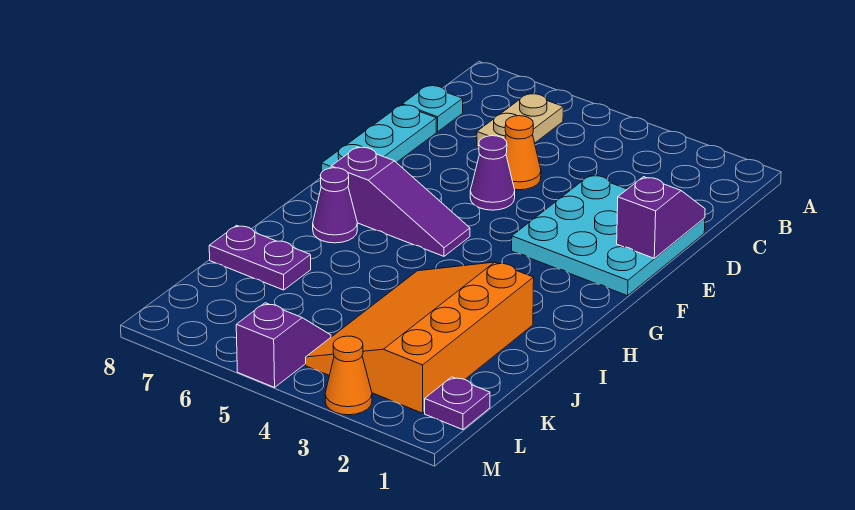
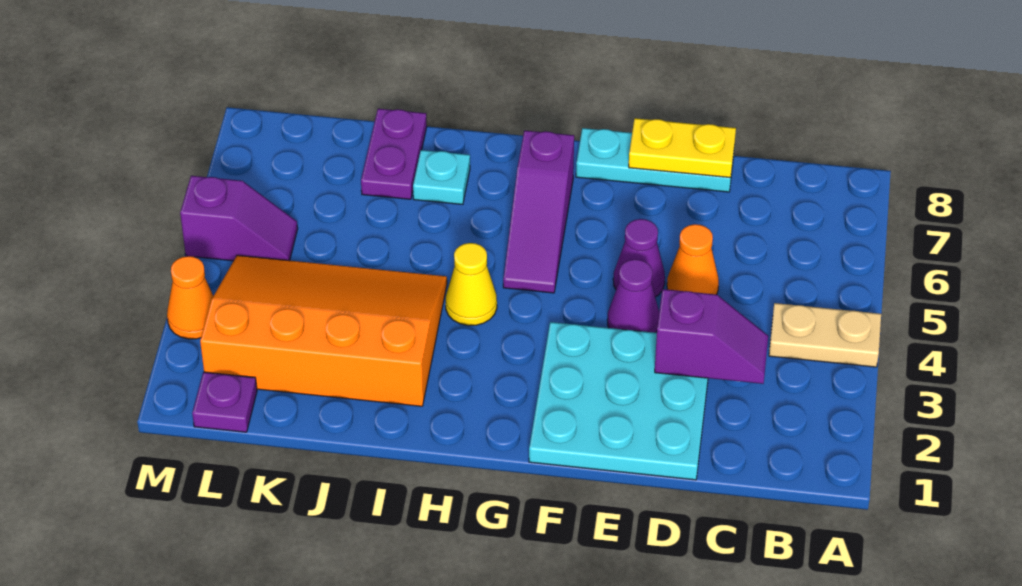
tan plate B6:C6 level 1 -> tan plate A4:B4 level 1
cyan plate C8 level 1 -> cyan plate I7 level 1
purple slope D1:E1 level 2 top E -> purple slope C3:D3 level 2 top D
none -> yellow plate D8:E8 level 2
none -> yellow cone H4 level 1
purple cone H7 level 1 -> purple cone E4 level 1

